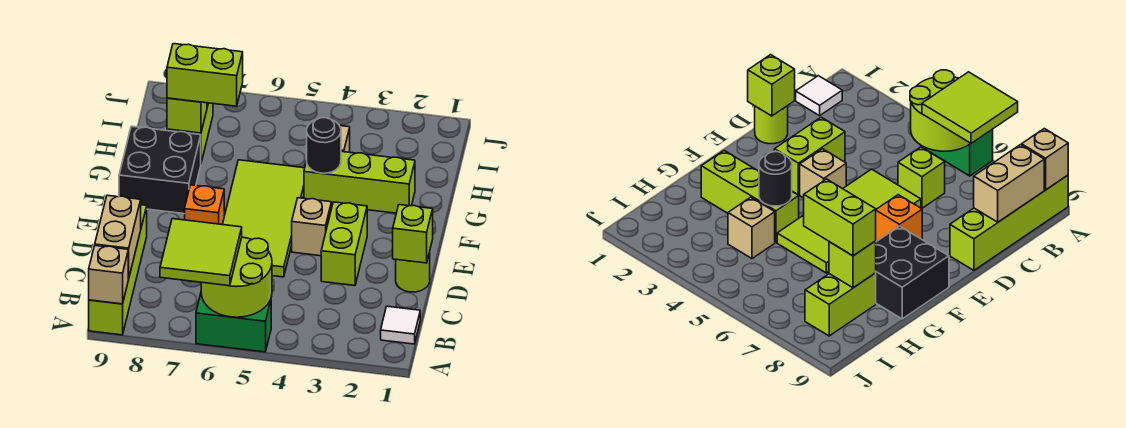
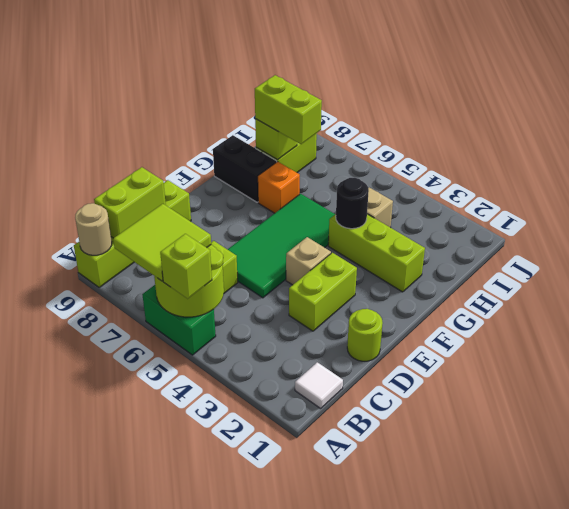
tan brick A9 level 2 -> tan round brick A9 level 2
tan brick B9:C9 level 2 -> lime brick B9:C9 level 2
lime brick D1 level 2 -> lime brick A5 level 3
lime tile D5:G6 level 1 -> green tile D5:G6 level 1
orange brick E7 level 1 -> orange brick G7 level 1
black brick F8:G9 level 1 -> black brick G8:G9 level 1

